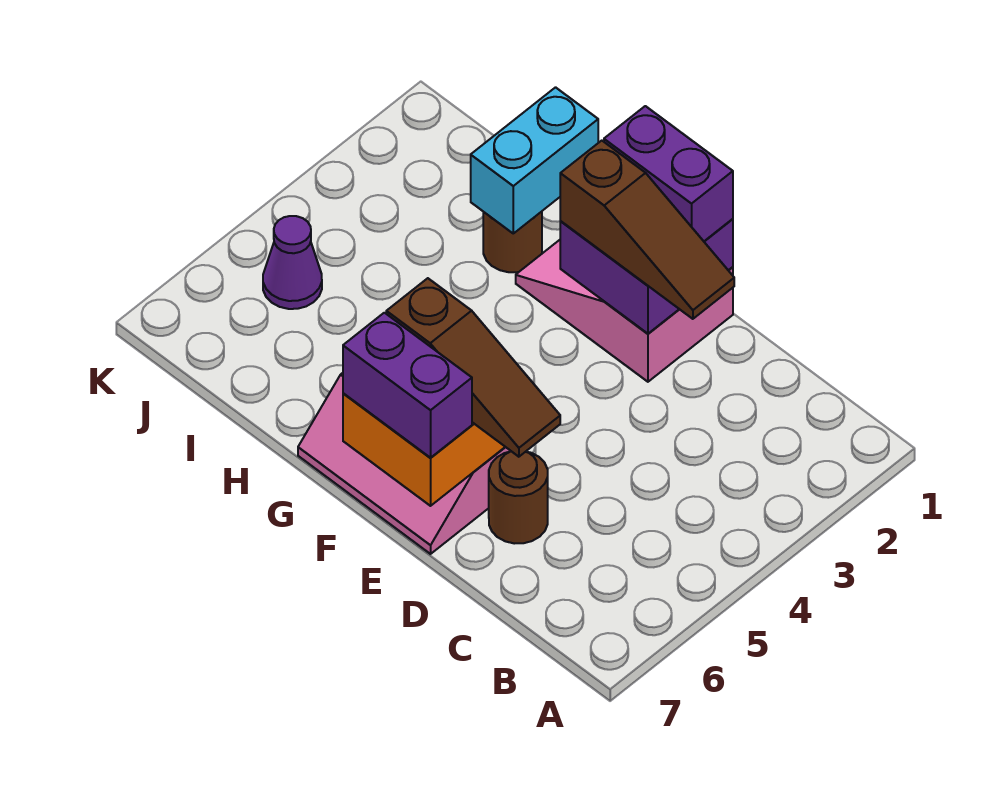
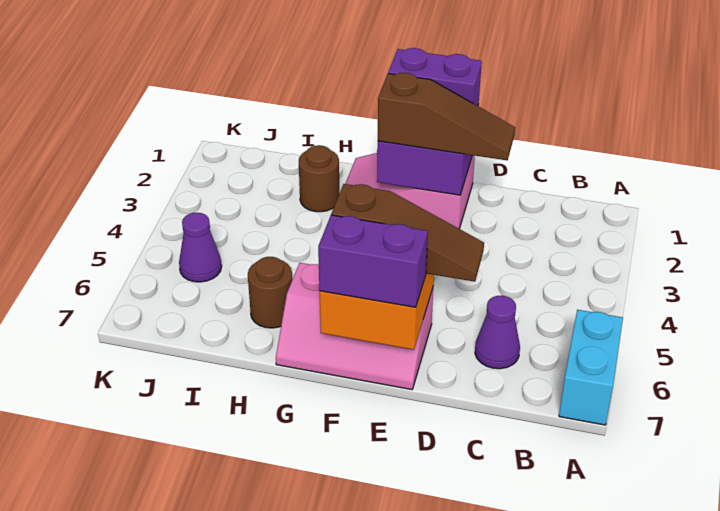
none -> purple cone C6 level 1
brown round brick D6 level 1 -> brown round brick H6 level 1
cyan brick H1:H2 level 2 -> cyan brick A6:A7 level 1

